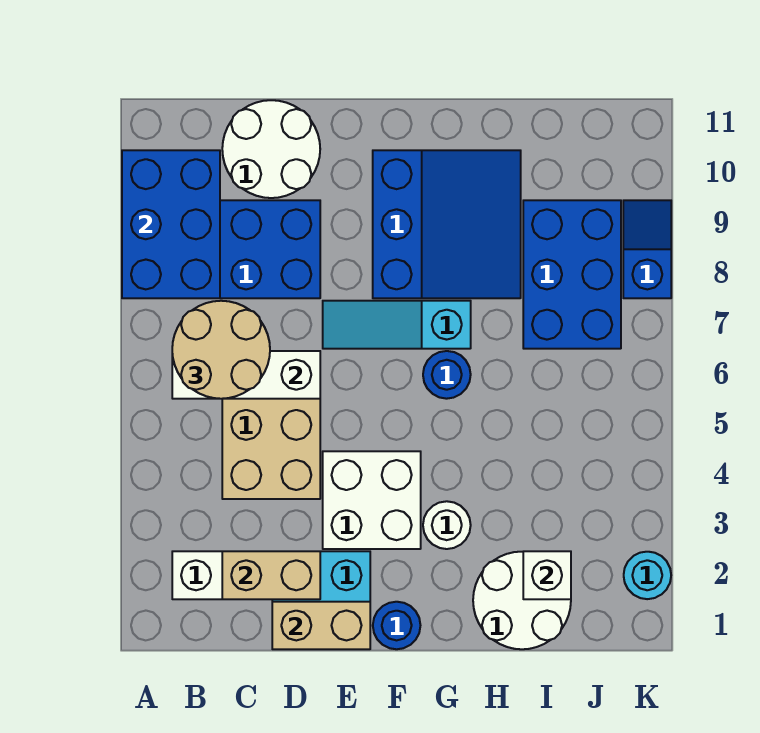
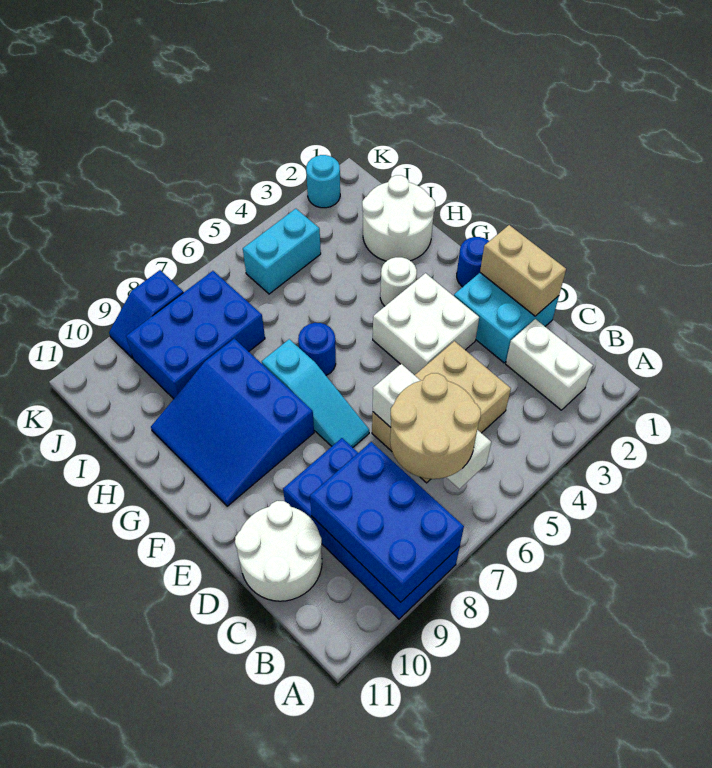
blue brick A8:B10 level 2 -> blue brick A8:C9 level 2
tan brick C2:D2 level 2 -> none
blue slope F8:H10 level 1 top F -> blue slope F8:H10 level 1 top 8
white brick I2 level 2 -> none
none -> cyan brick J4:J5 level 1

